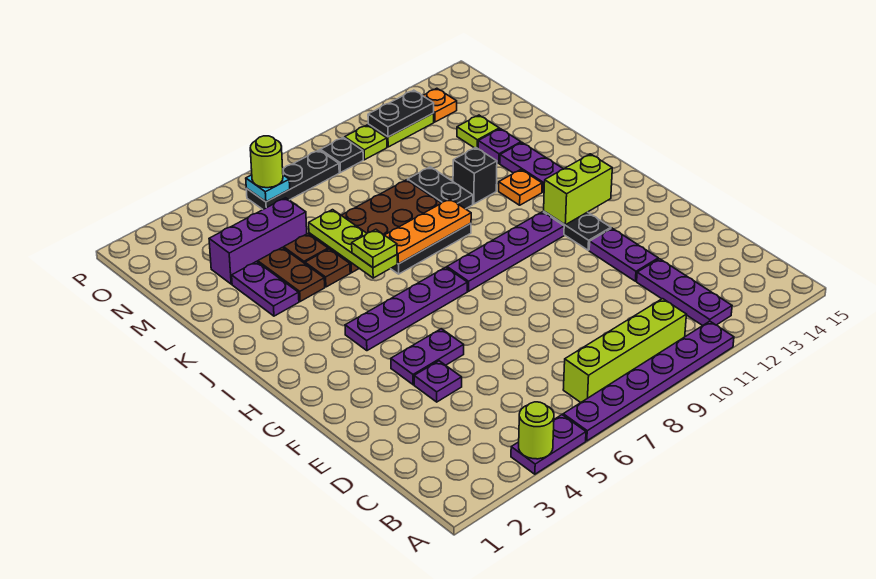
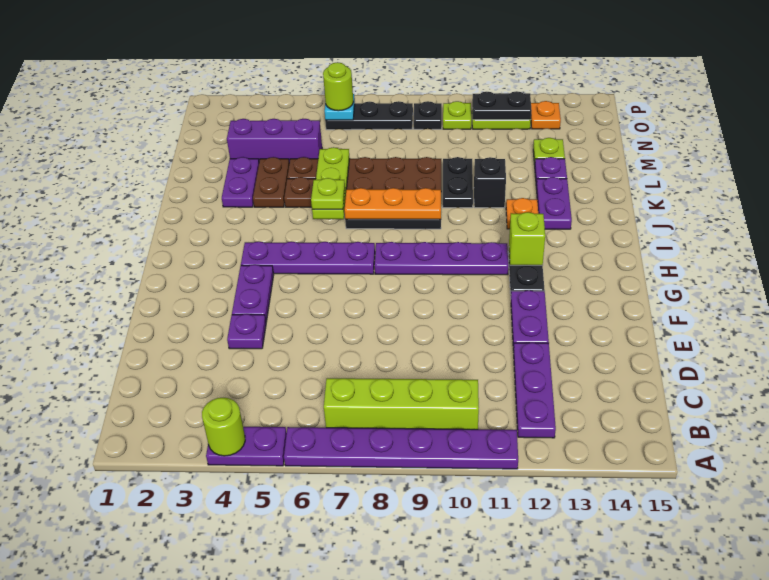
purple plate F4:F5 level 1 -> purple plate F4:G4 level 1
lime brick H12:H13 level 2 -> lime brick H12 level 2

